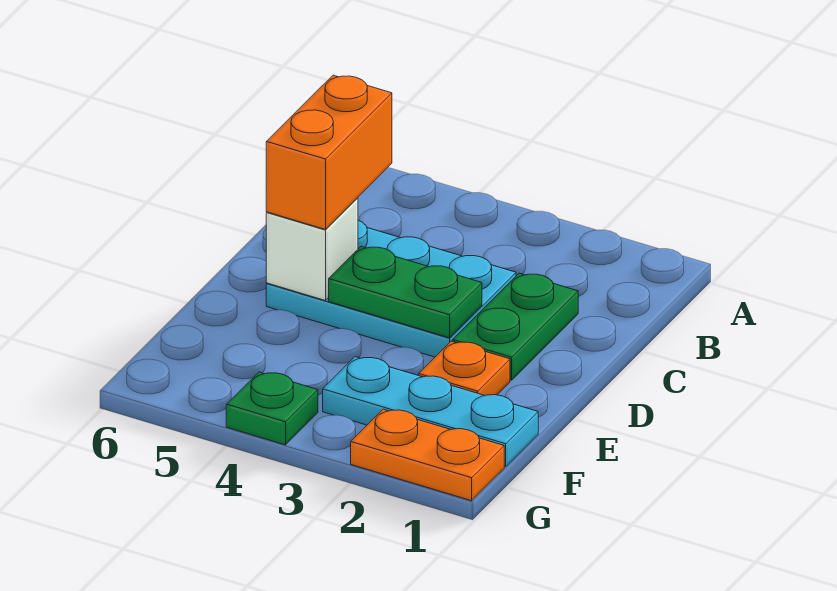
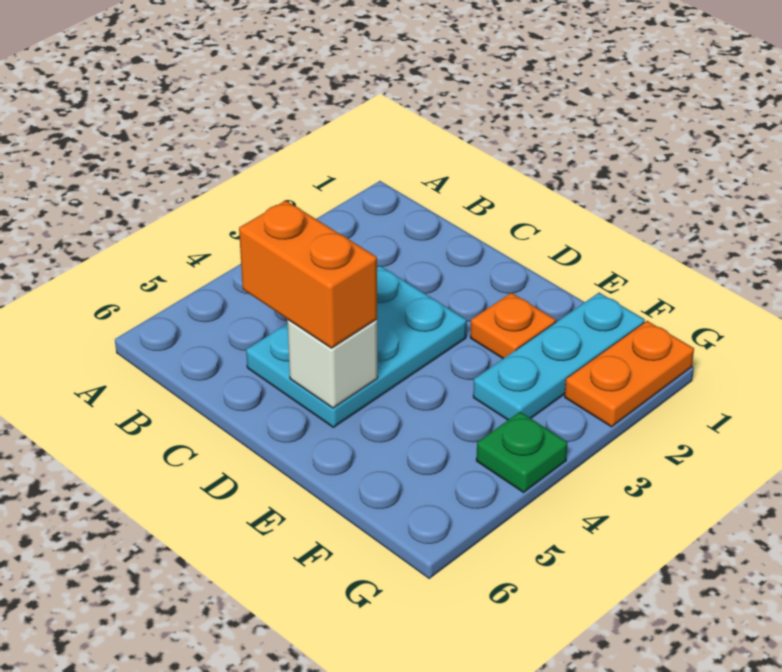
green plate C2:D2 level 1 -> none
green plate D3:D4 level 2 -> none

